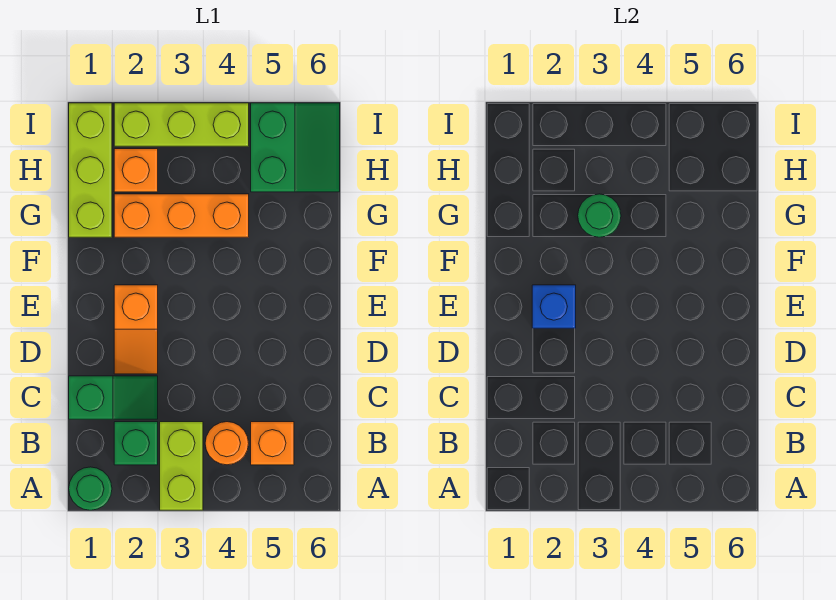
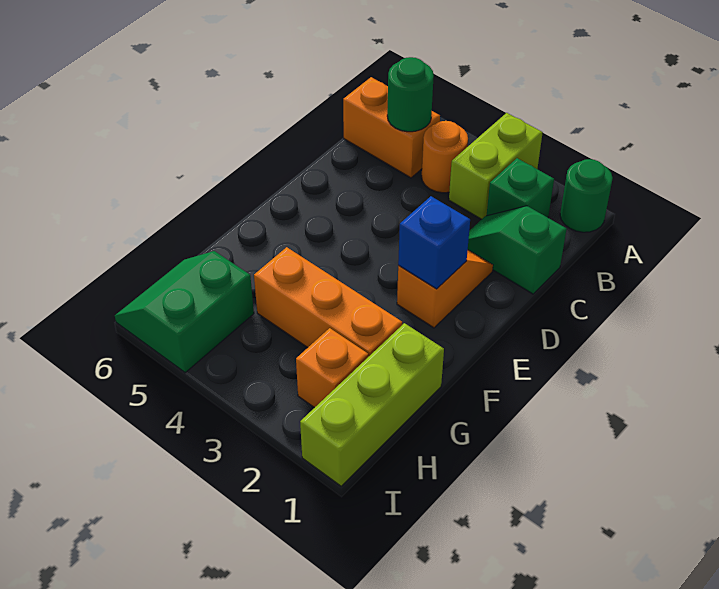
orange brick B5 level 1 -> orange brick B5:B6 level 1
green round brick G3 level 2 -> green round brick B5 level 2
lime brick I2:I4 level 1 -> none

